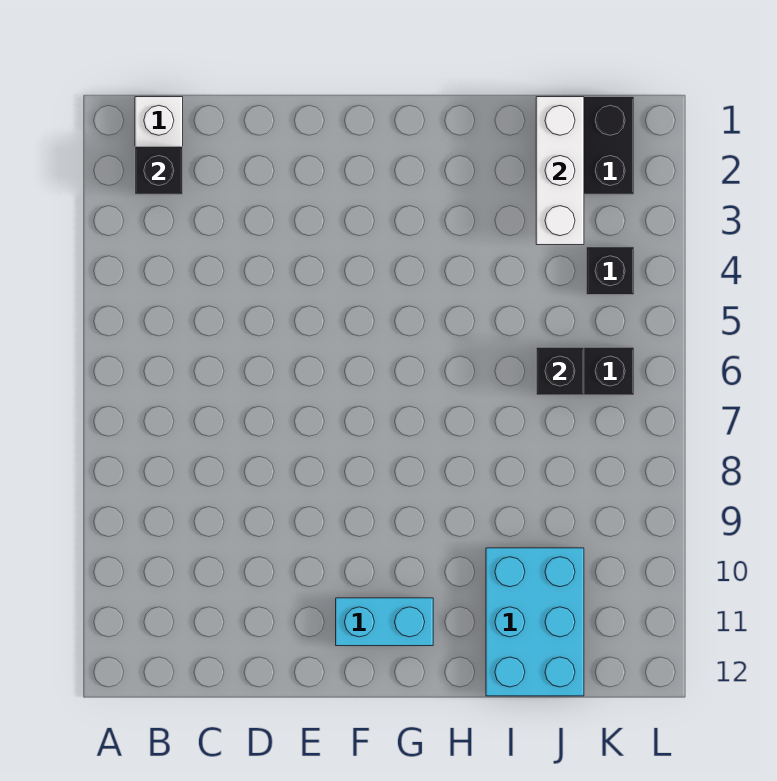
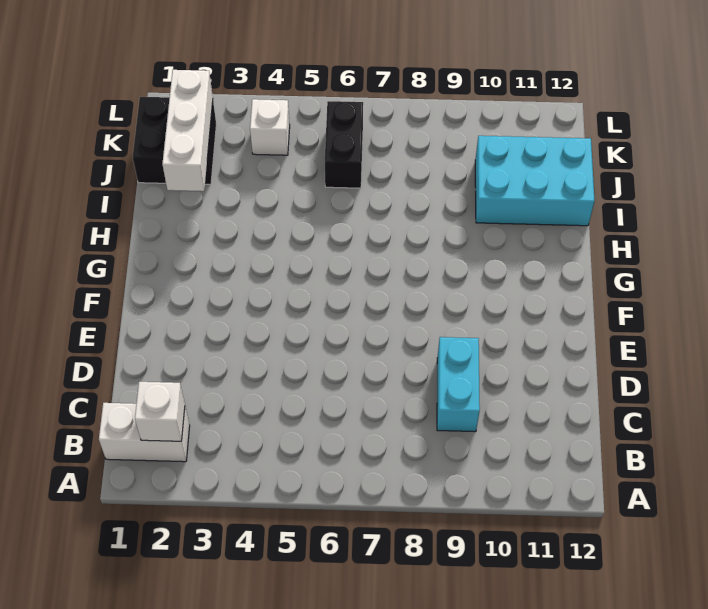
black brick B2 level 2 -> white brick B2 level 2
cyan brick F11:G11 level 1 -> cyan brick C9:D9 level 1
white brick J1:J3 level 2 -> white brick I2:K2 level 2
black brick J6 level 2 -> none
black brick K4 level 1 -> white brick K4 level 1

